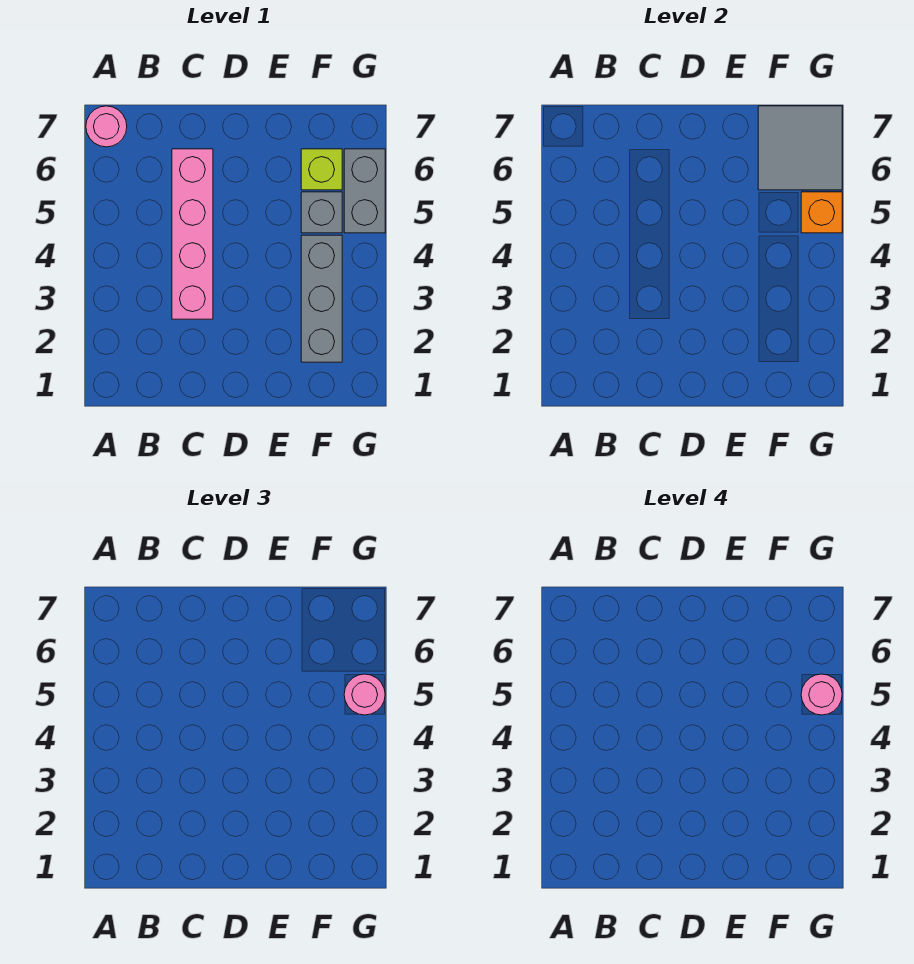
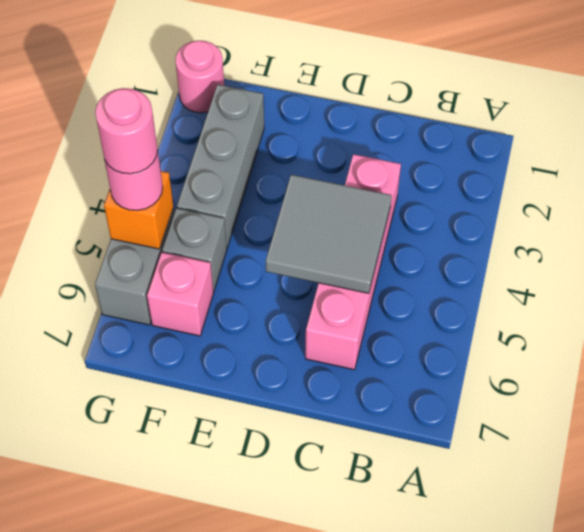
pink round brick A7 level 1 -> pink round brick G1 level 1
lime brick F6 level 1 -> pink brick F6 level 1
grey tile F6:G7 level 2 -> grey tile C4:D5 level 2

